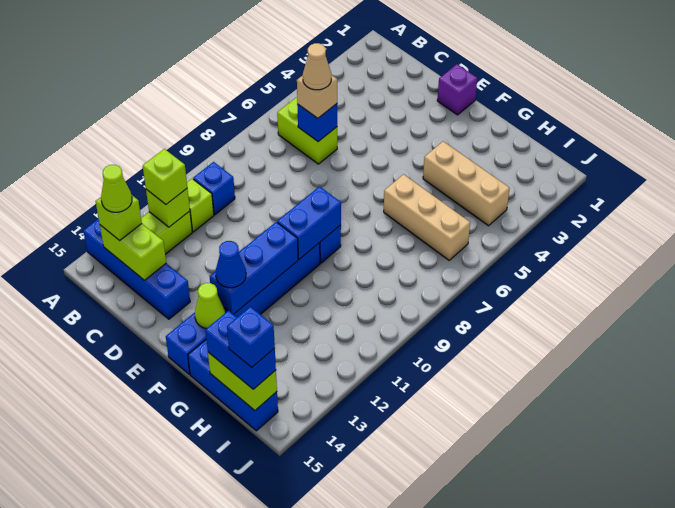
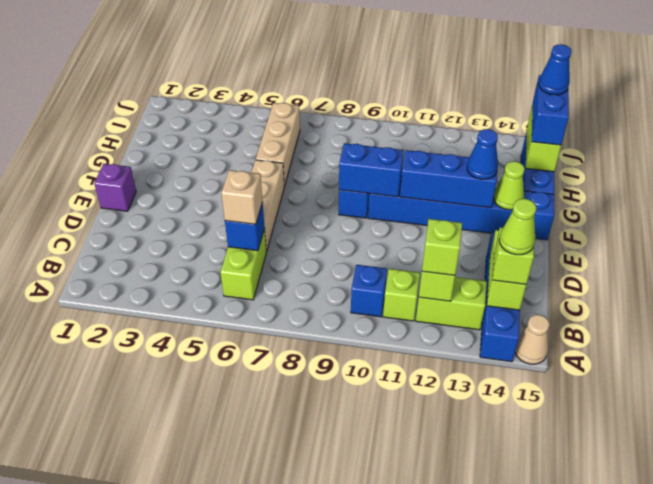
tan cone C6 level 4 -> tan cone A15 level 1
tan brick G4:I4 level 1 -> tan brick D6:F6 level 1
blue brick I15 level 4 -> blue cone I15 level 4

